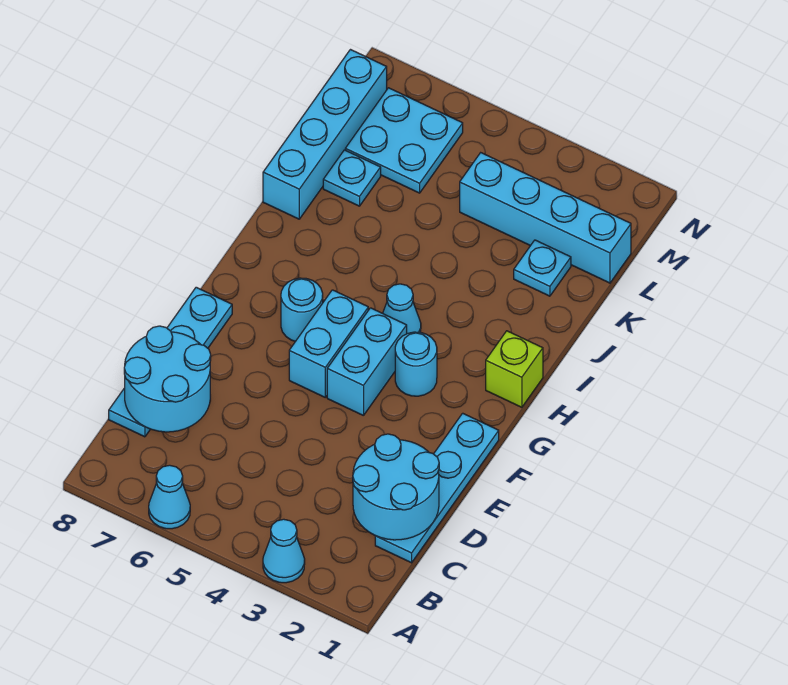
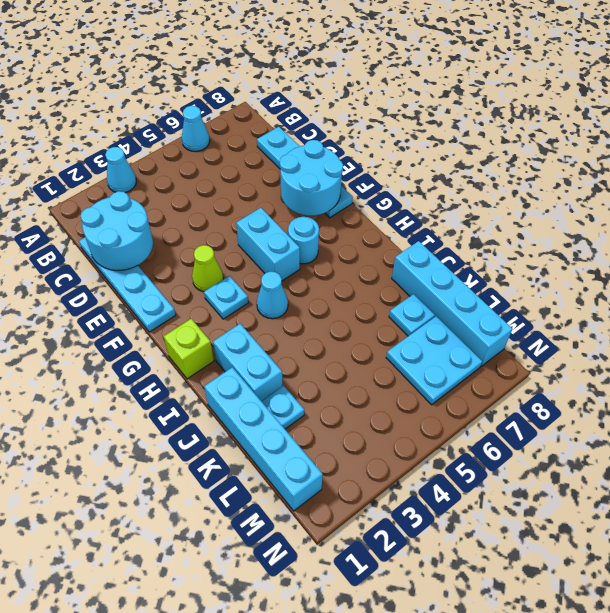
cyan round brick C7:D8 level 2 -> cyan round brick E7:F8 level 2
none -> lime cone F3 level 1
cyan brick F4:G4 level 1 -> cyan brick I2:J2 level 1
cyan round brick G3 level 1 -> cyan plate G3 level 1
cyan brick L1:L4 level 1 -> cyan brick J1:M1 level 1

